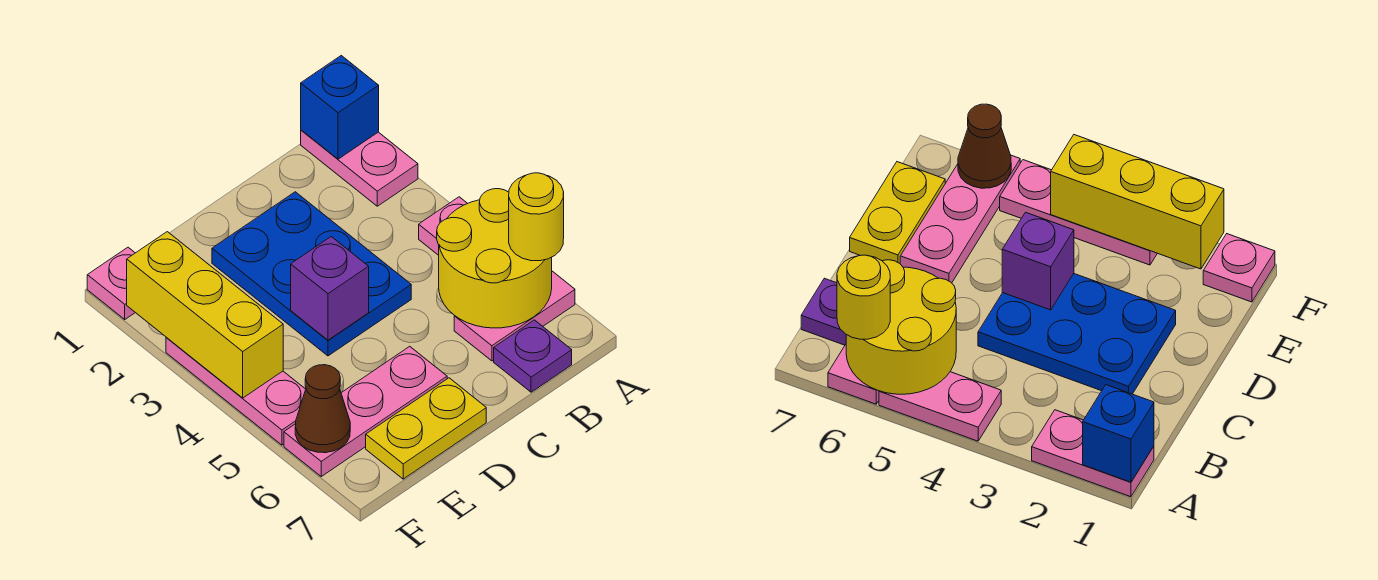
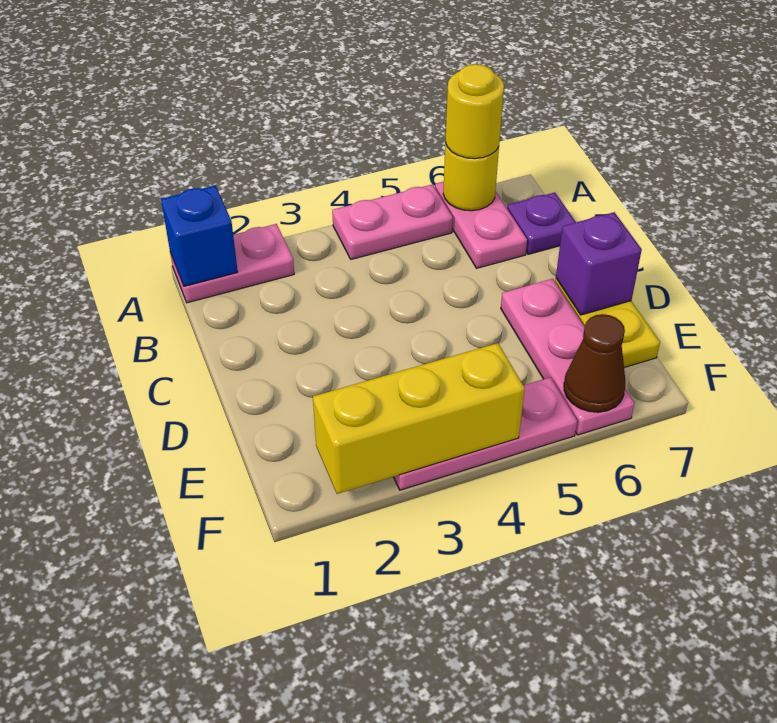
yellow round brick A5:B6 level 2 -> yellow round brick A6 level 2
blue plate C2:D4 level 1 -> none
purple brick D4 level 2 -> purple brick D7 level 2
pink plate F1 level 1 -> none

